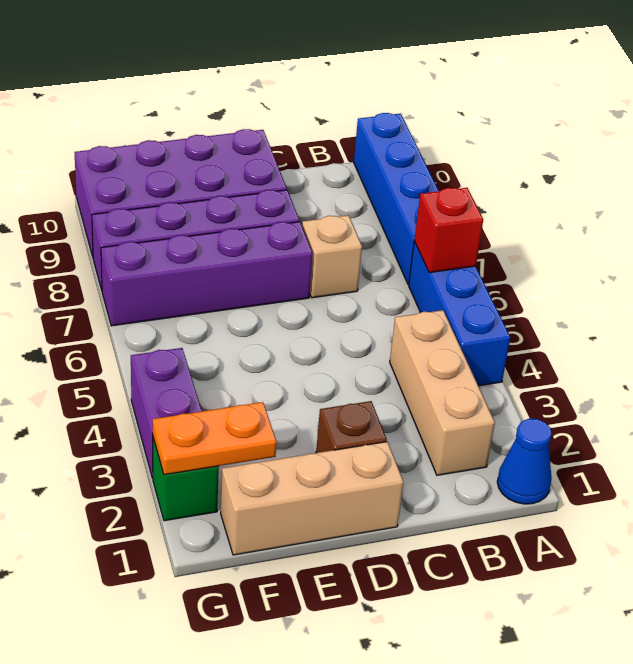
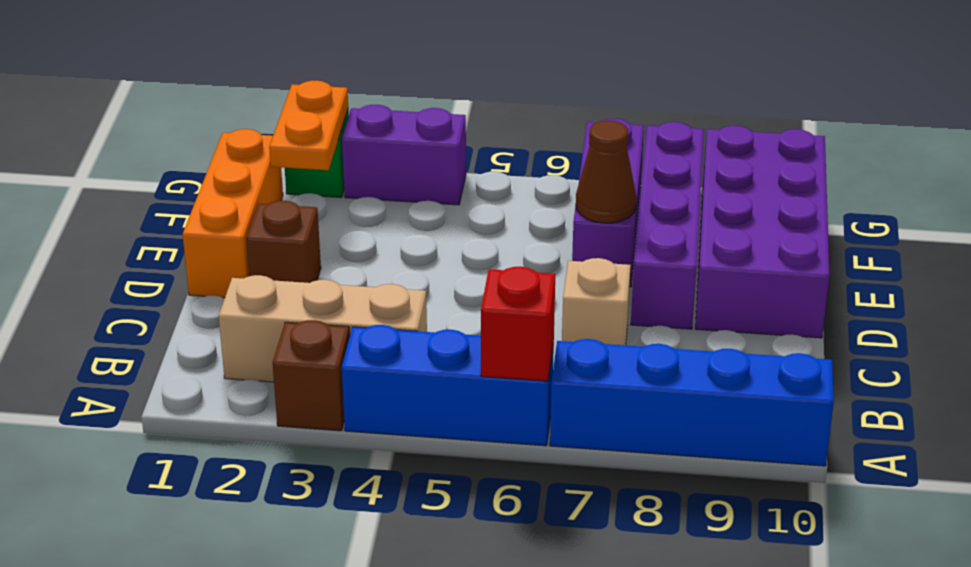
blue cone A1 level 1 -> none
none -> brown brick A3 level 1
tan brick D1:F1 level 1 -> orange brick D1:F1 level 1
purple brick D7:G7 level 1 -> purple brick E7:G7 level 1
none -> brown cone E7 level 2

